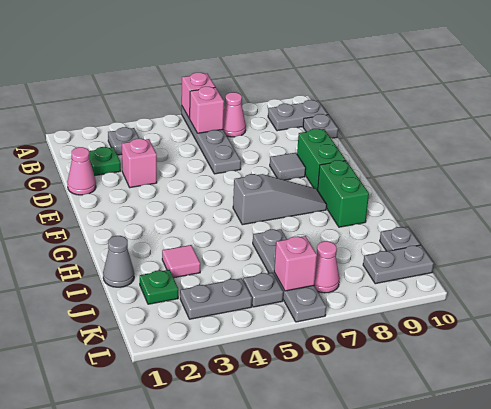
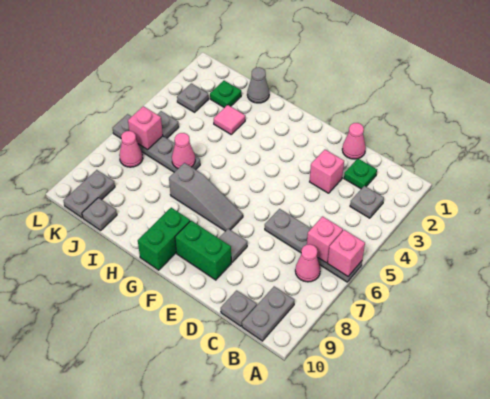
grey slope G6:G8 level 1 top 6 -> grey slope F7:H7 level 1 top H
green brick G9:H9 level 1 -> green brick G9:G10 level 1
none -> pink cone I6 level 2
grey plate K3:K4 level 1 -> grey plate K3 level 1

